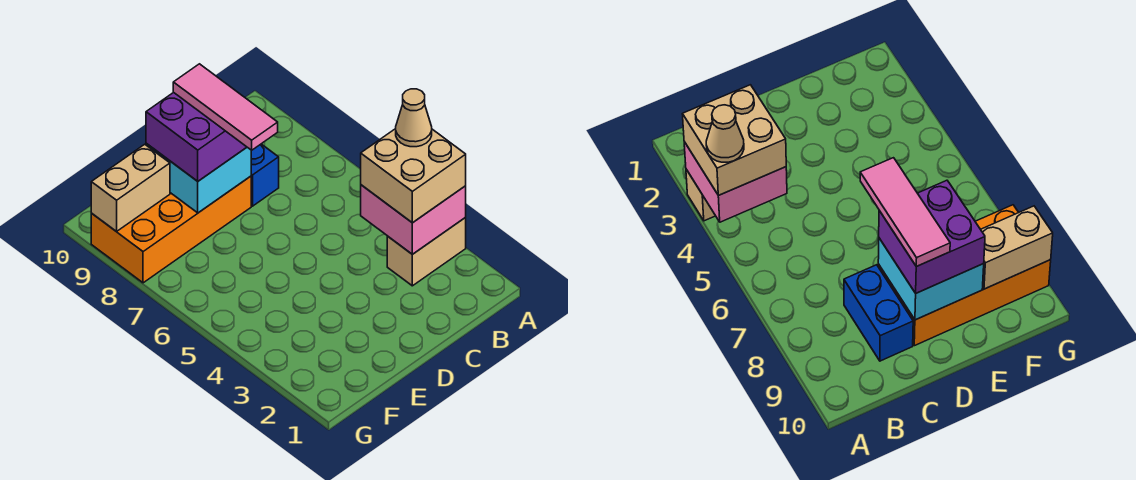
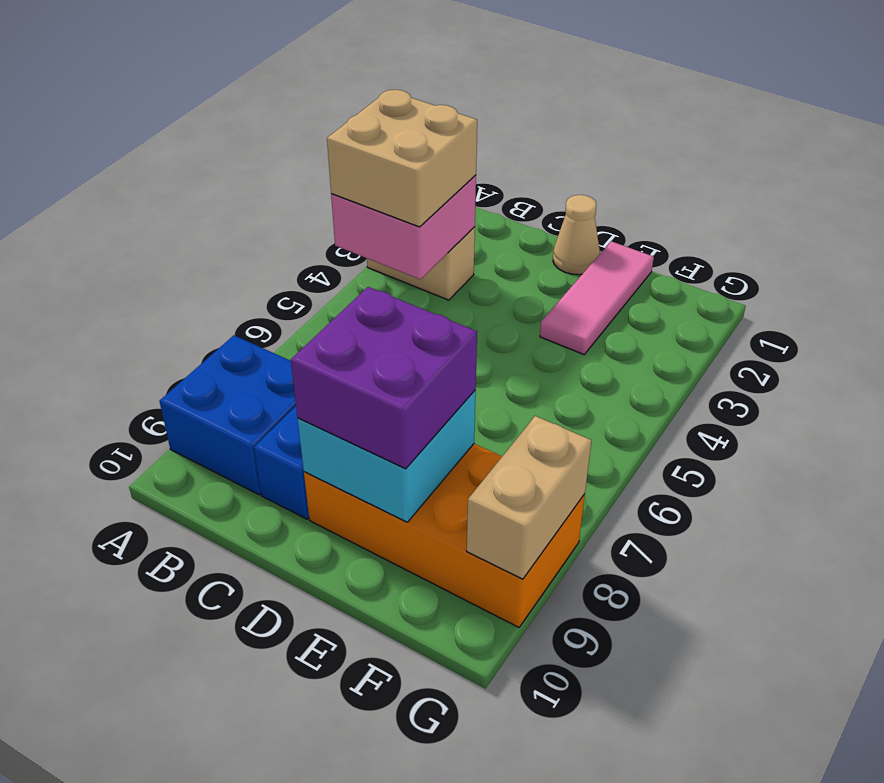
tan cone A4 level 4 -> tan cone D1 level 1
none -> blue brick A8:B9 level 1
pink tile D7:D9 level 4 -> pink tile E1:E3 level 1
tan brick F9:G9 level 2 -> tan brick G8:G9 level 2

